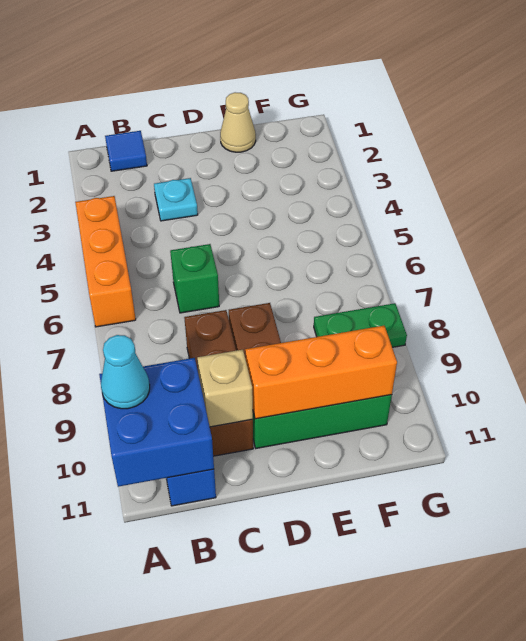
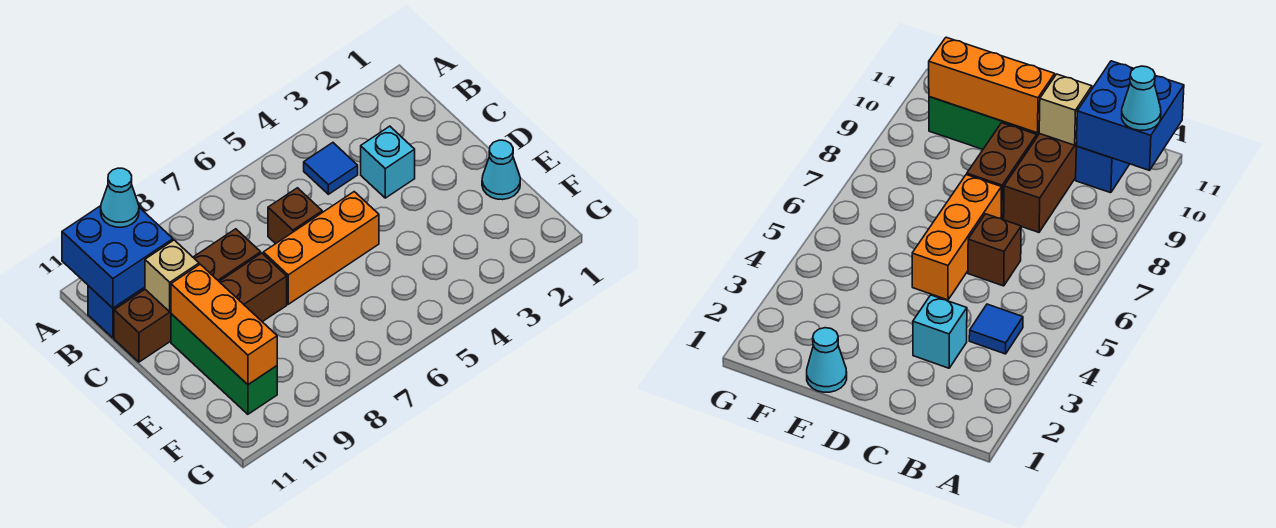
orange brick A4:A6 level 1 -> orange brick D5:D7 level 1
blue tile B1 level 1 -> blue tile B4 level 1
cyan plate C3 level 1 -> cyan brick C3 level 1
green brick C6 level 1 -> brown brick C6 level 1
brown brick C8:C10 level 1 -> brown brick C8:C11 level 1
tan cone E1 level 1 -> cyan cone E1 level 1
green plate F8:G8 level 1 -> none

